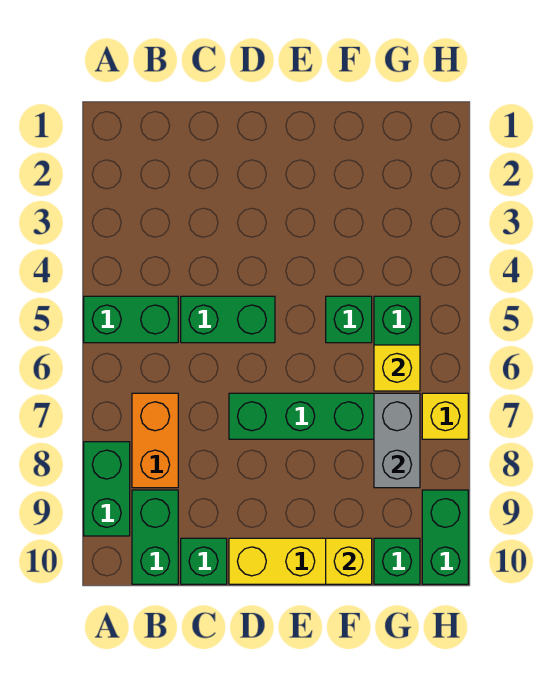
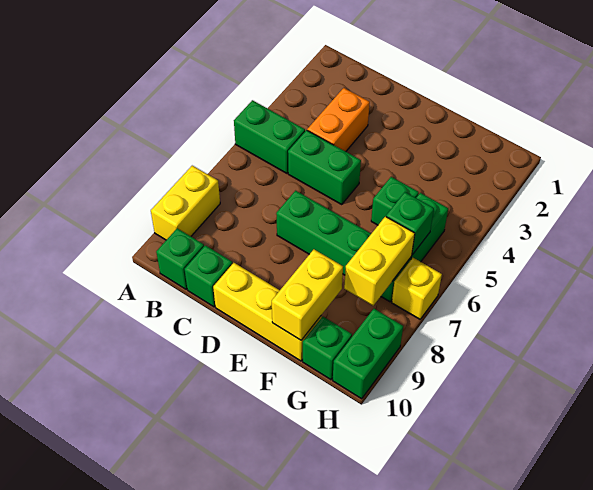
green brick A8:A9 level 1 -> yellow brick A8:A9 level 1
orange brick B7:B8 level 1 -> orange brick C3:C4 level 1
green brick B9:B10 level 1 -> green brick B10 level 1
yellow brick F10 level 2 -> yellow brick F9:F10 level 2
yellow brick G6 level 2 -> green brick G6 level 2
grey brick G7:G8 level 2 -> yellow brick G7:G8 level 2

